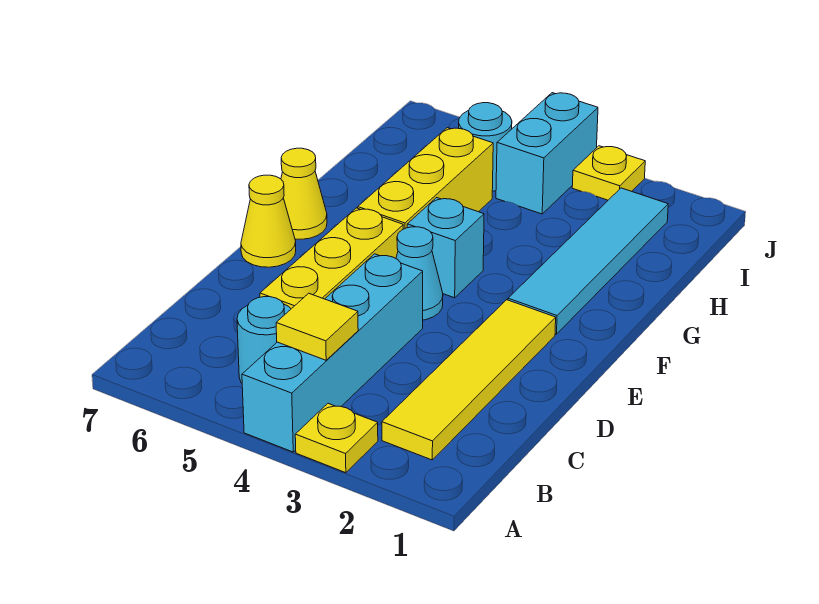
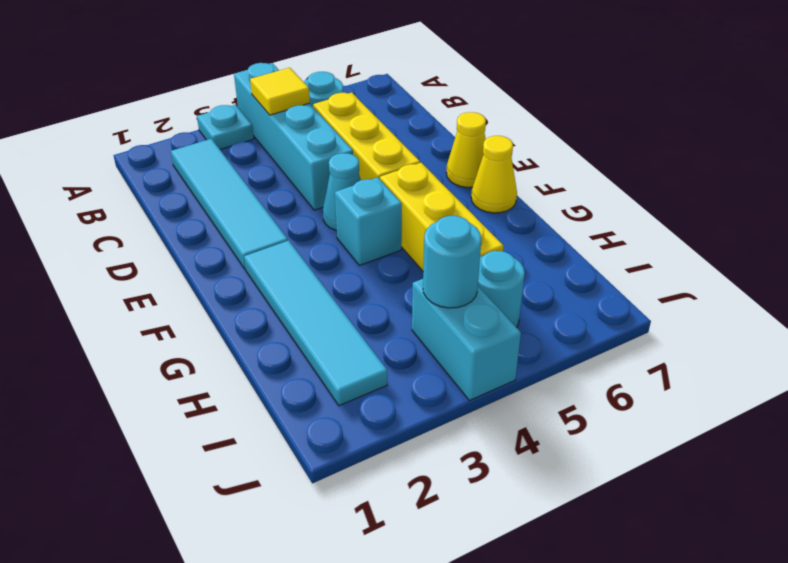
yellow plate A3 level 1 -> cyan plate A3 level 1
yellow tile B2:E2 level 1 -> cyan tile B2:E2 level 1
none -> cyan round brick I4 level 2
yellow plate J3 level 1 -> none

